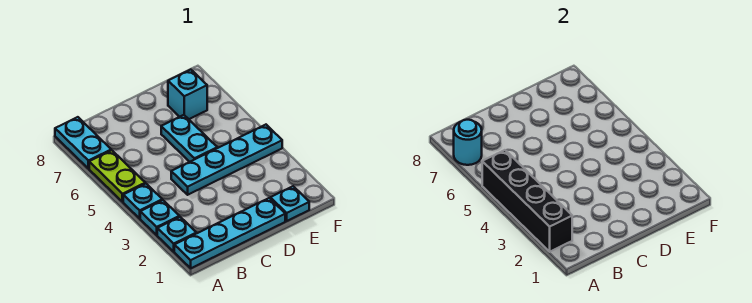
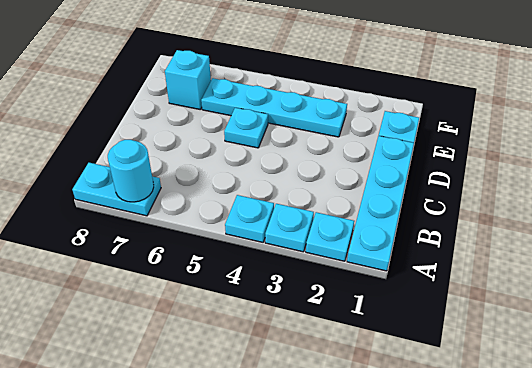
black brick A2:A5 level 2 -> none
lime plate A5:A6 level 1 -> none
cyan plate C4:F4 level 1 -> cyan plate E3:E6 level 1
cyan plate D5:D6 level 1 -> cyan plate D5 level 1

